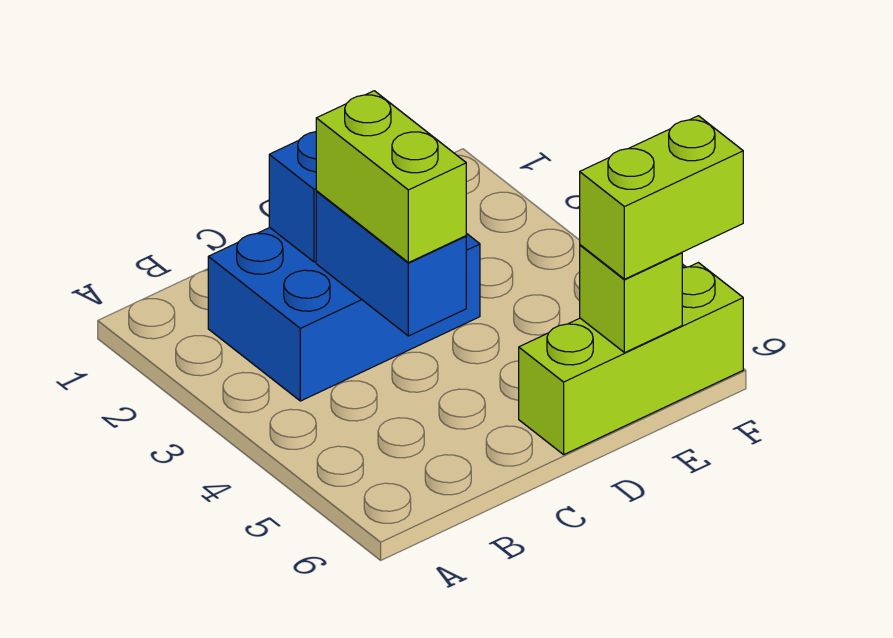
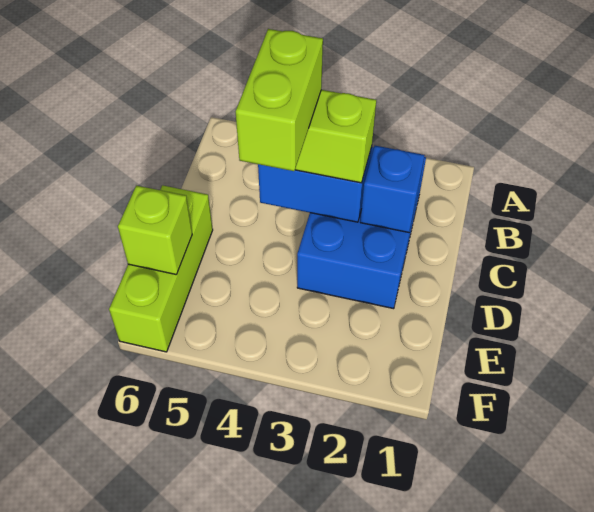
lime brick E6:F6 level 3 -> lime brick C4:D4 level 4

